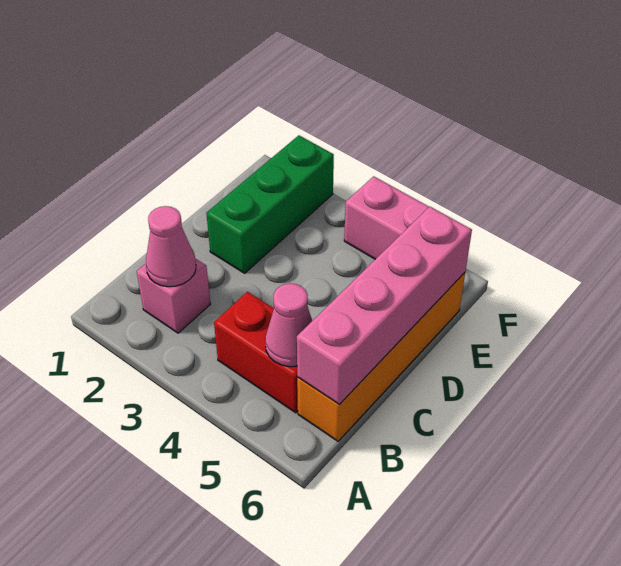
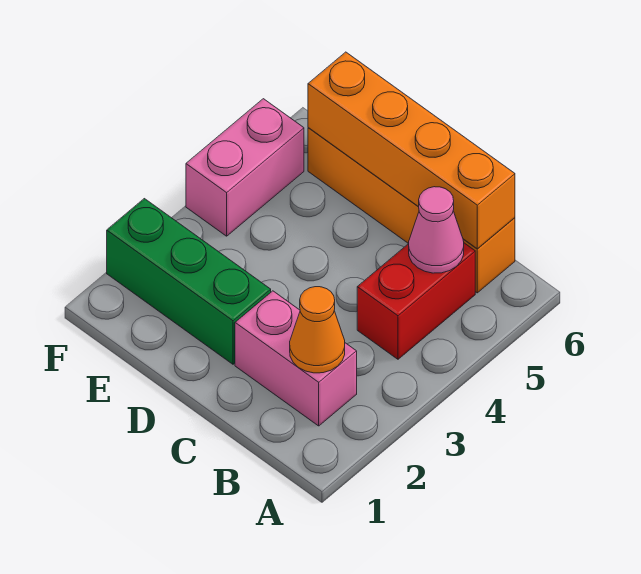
pink brick B2 level 1 -> pink brick B2:C2 level 1
pink cone B2 level 2 -> orange cone B2 level 2
pink brick B6:E6 level 2 -> orange brick B6:E6 level 2

